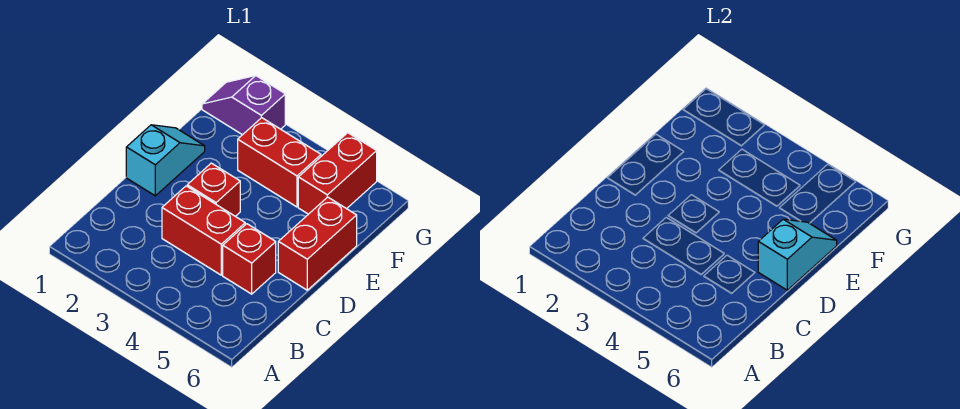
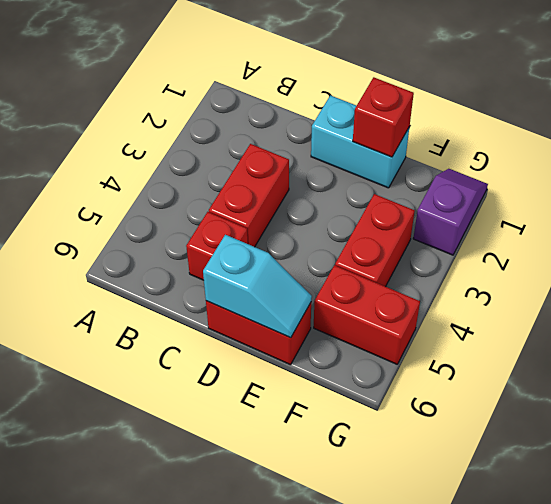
cyan slope D1:E1 level 1 top D -> cyan brick D1:E1 level 1
red brick D3 level 1 -> red brick E1 level 2

